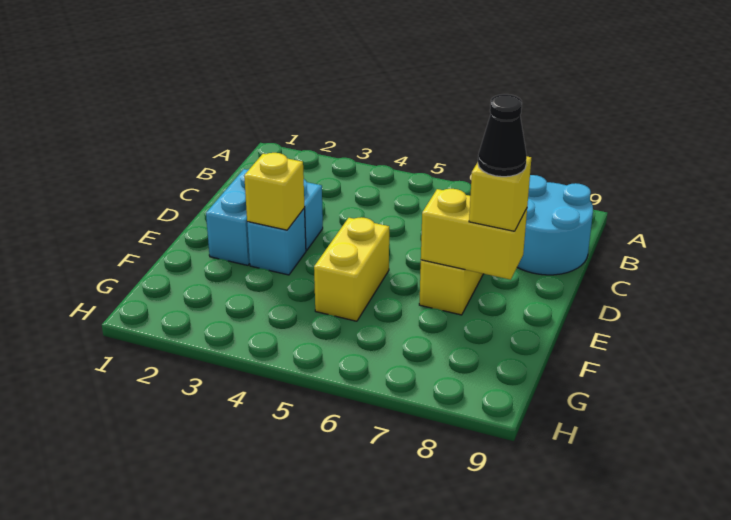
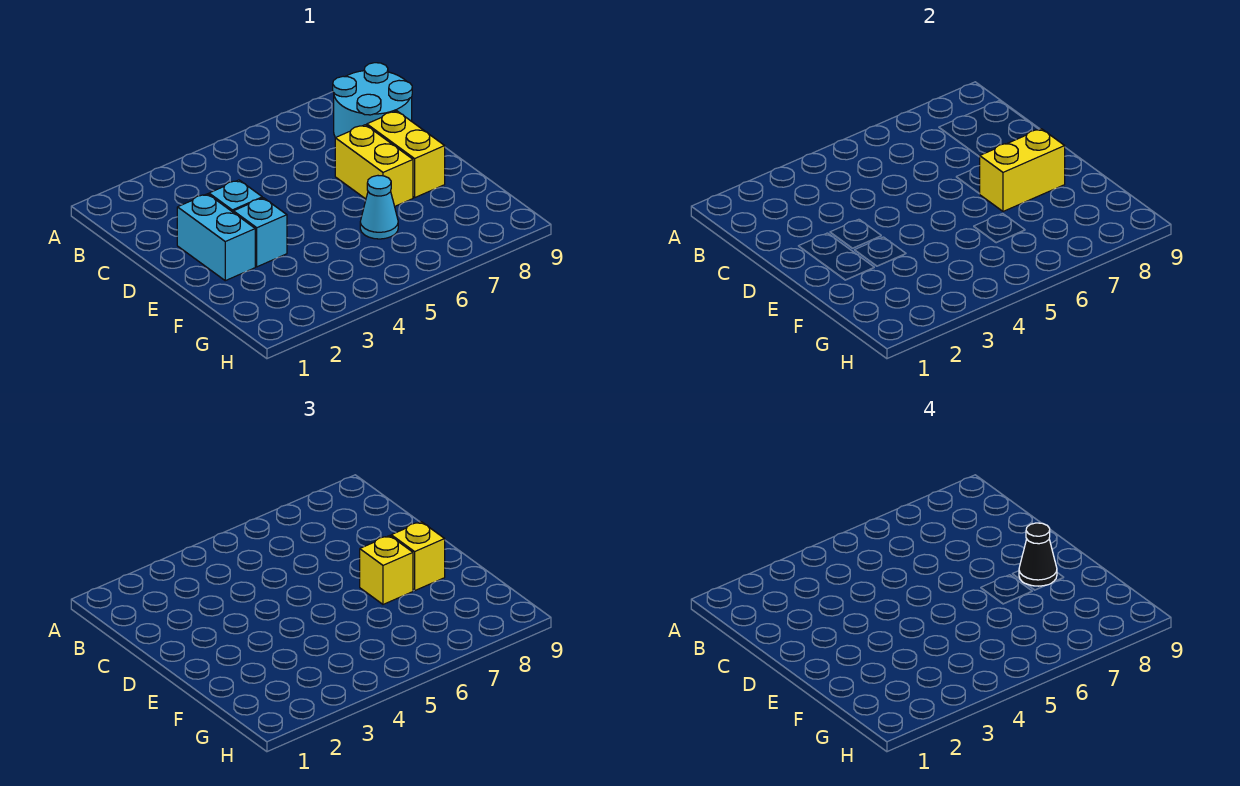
yellow brick E3 level 2 -> yellow brick E7 level 3
yellow brick E5:F5 level 1 -> yellow brick D8:E8 level 1
none -> cyan cone F6 level 1

